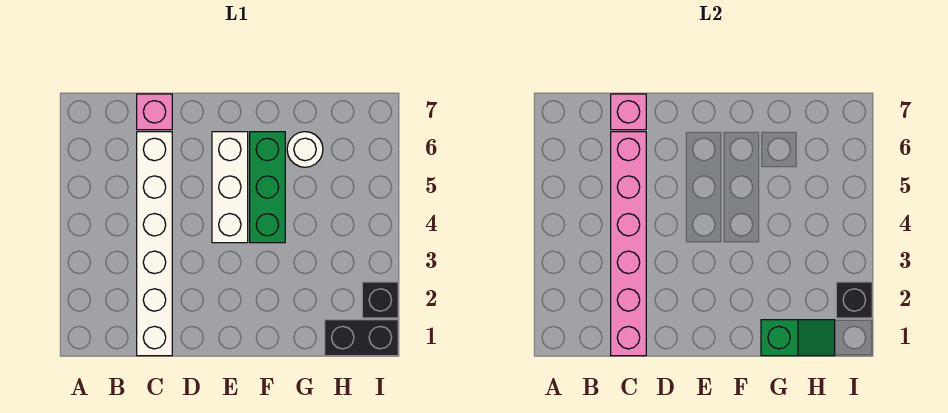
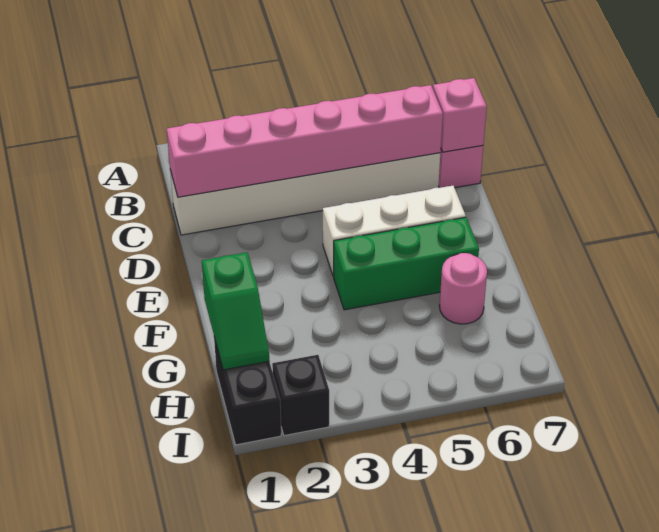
white round brick G6 level 1 -> pink round brick G6 level 1
black brick I2 level 2 -> none

